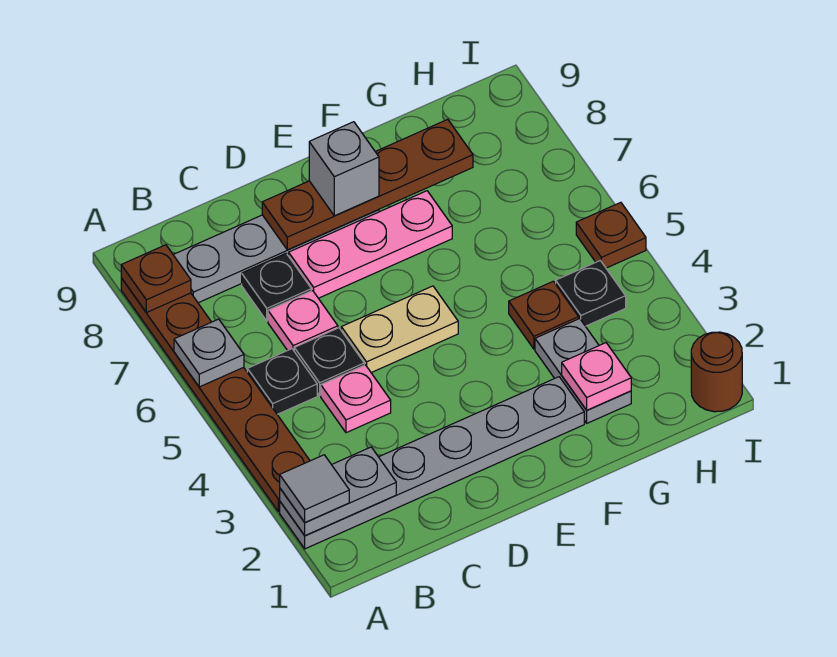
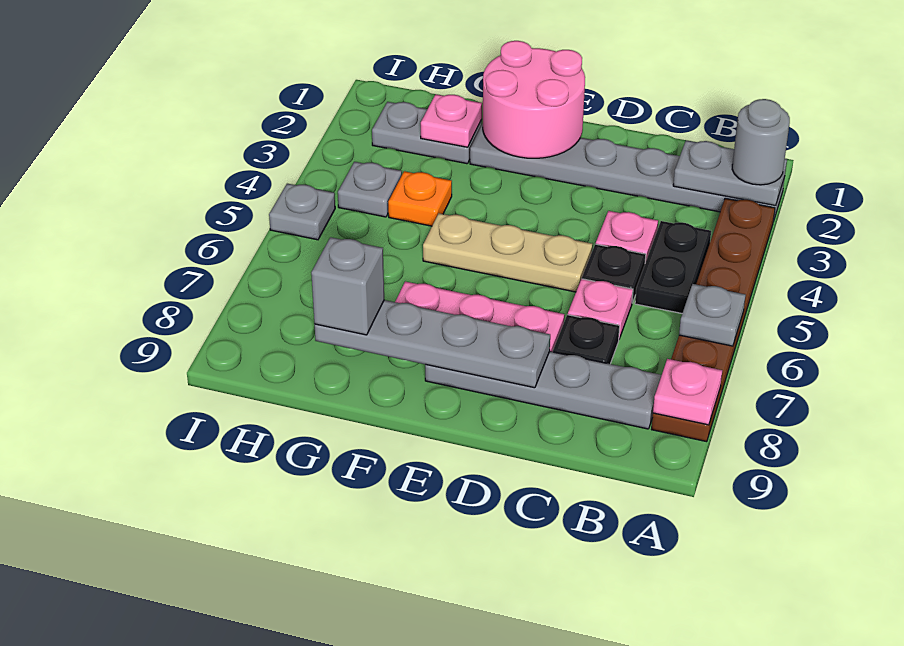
grey tile A2 level 3 -> grey round brick A2 level 3
brown plate A8 level 2 -> pink plate A8 level 2
black plate B5 level 1 -> black plate B4:B5 level 1
tan plate D5:E5 level 1 -> tan plate D5:F5 level 1
brown plate D8:G8 level 2 -> grey plate D8:G8 level 2
none -> pink round brick E1:F2 level 2
grey brick E8 level 3 -> grey brick G8 level 3
grey plate G2:G3 level 1 -> grey plate G2:H2 level 1
brown plate G4 level 1 -> orange plate G4 level 1
black plate H4 level 1 -> grey plate H4 level 1
brown round brick I1 level 1 -> none
brown plate I5 level 1 -> grey plate I5 level 1

